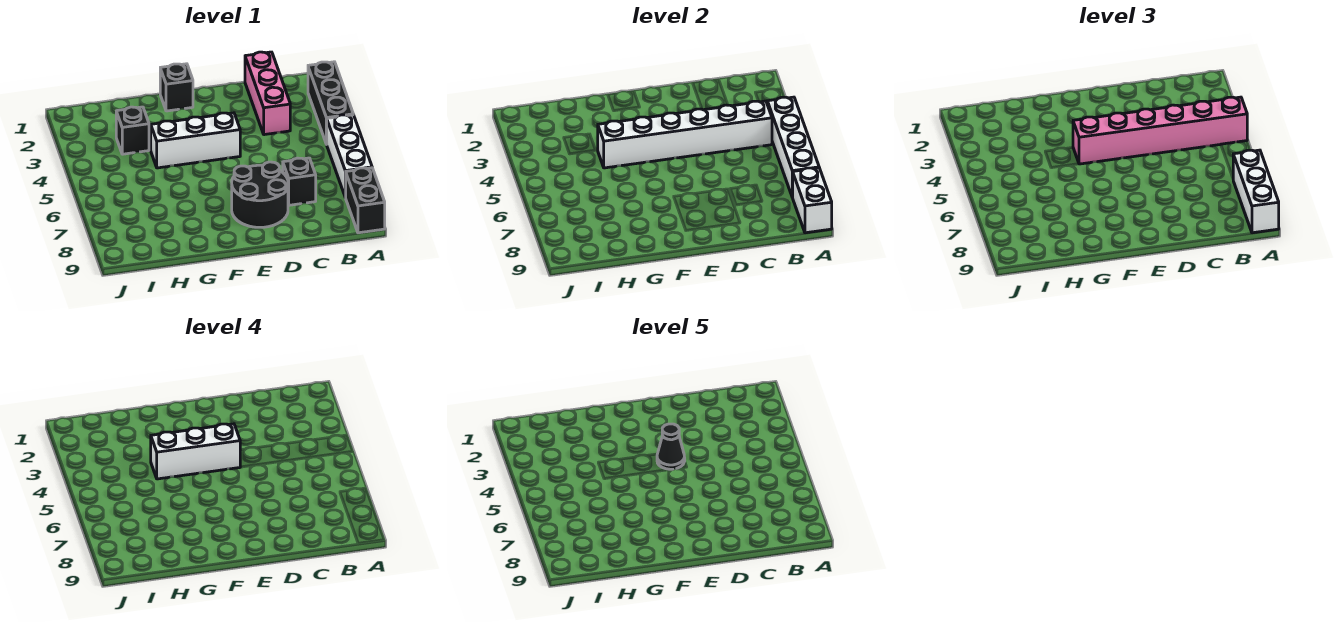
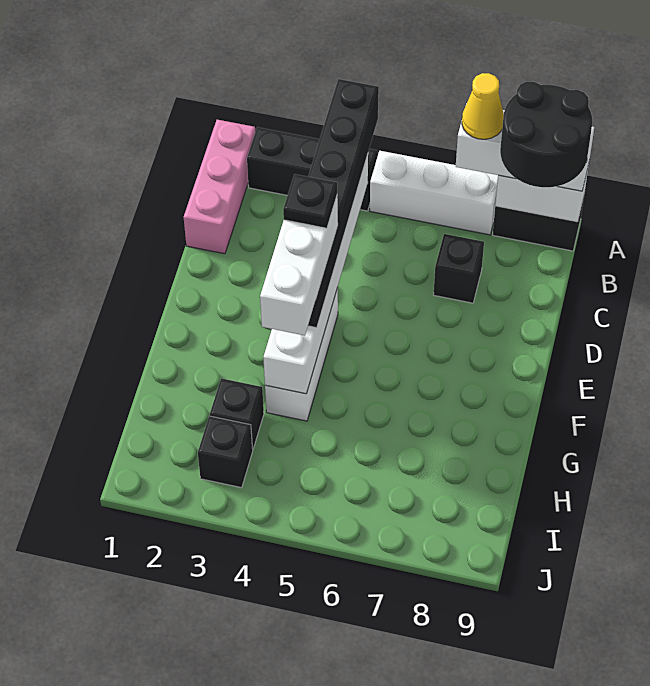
white brick A4:A7 level 2 -> none
pink brick A4:F4 level 3 -> black brick A4:F4 level 3
none -> yellow cone A7 level 4
pink brick C1:C3 level 1 -> pink brick A1:C1 level 1
black round brick D7:E8 level 1 -> black round brick A8:B9 level 4
black cone E4 level 5 -> black plate E4 level 5
black brick F1 level 1 -> black brick I3 level 1

